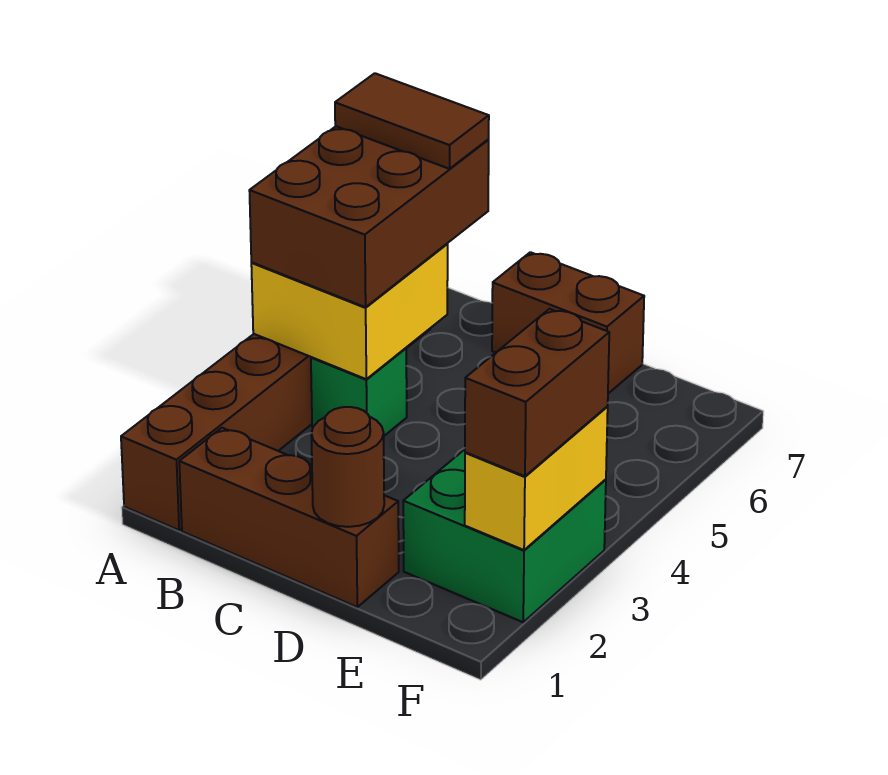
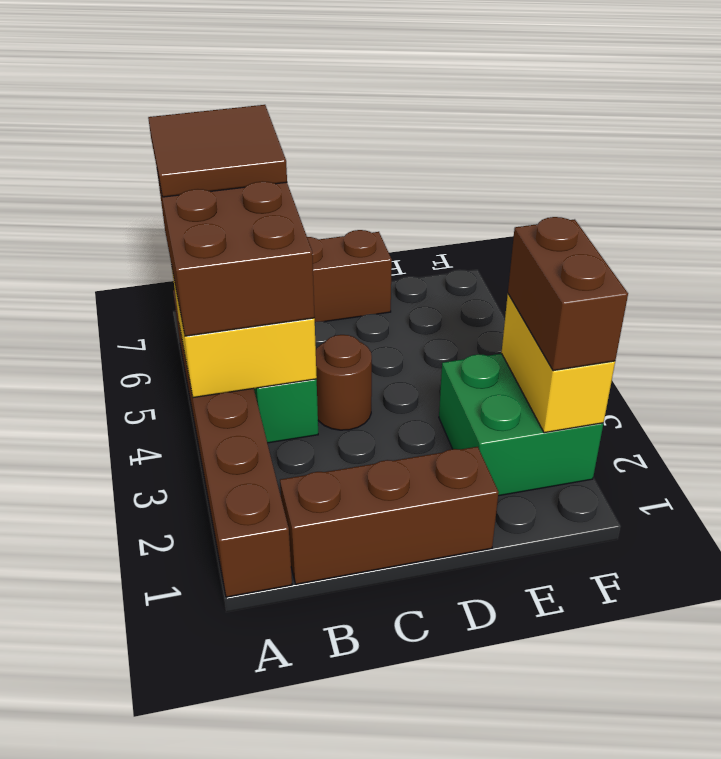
brown tile A6:B6 level 4 -> brown tile A6:B7 level 4
brown round brick D1 level 2 -> brown round brick C4 level 1

